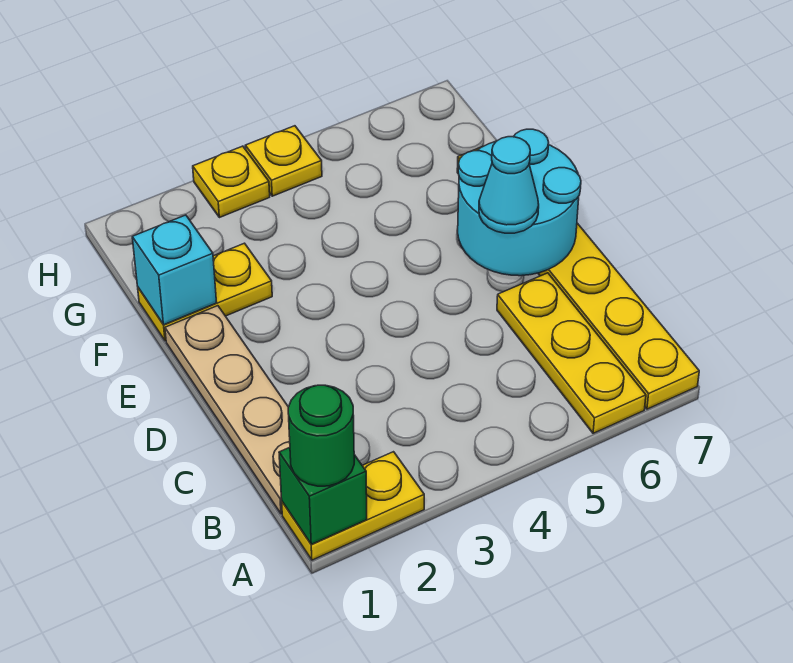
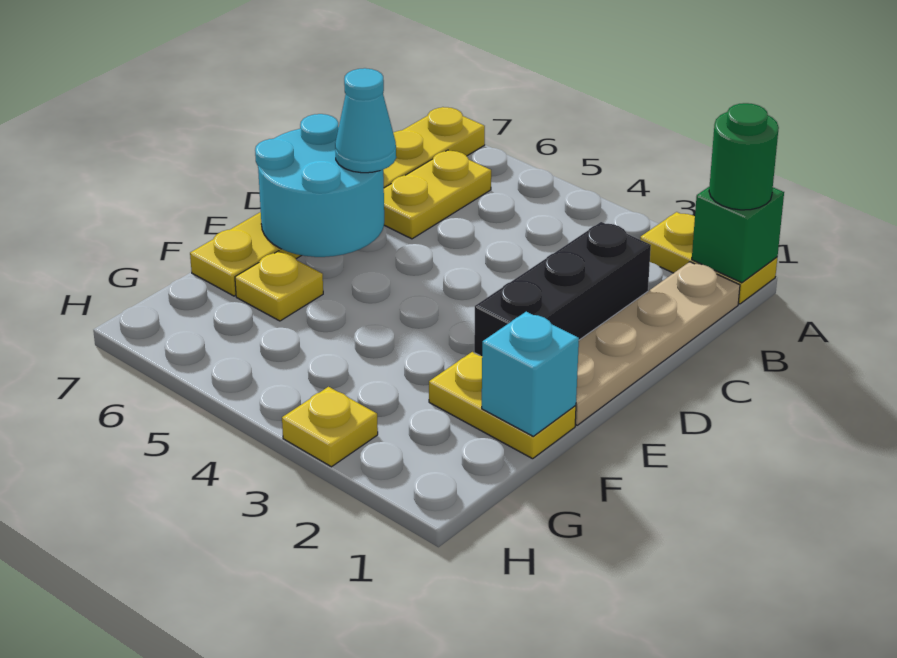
yellow plate A6:C6 level 1 -> yellow plate B6:C6 level 1
none -> black brick C2:E2 level 1
yellow plate H4 level 1 -> yellow plate F6 level 1

